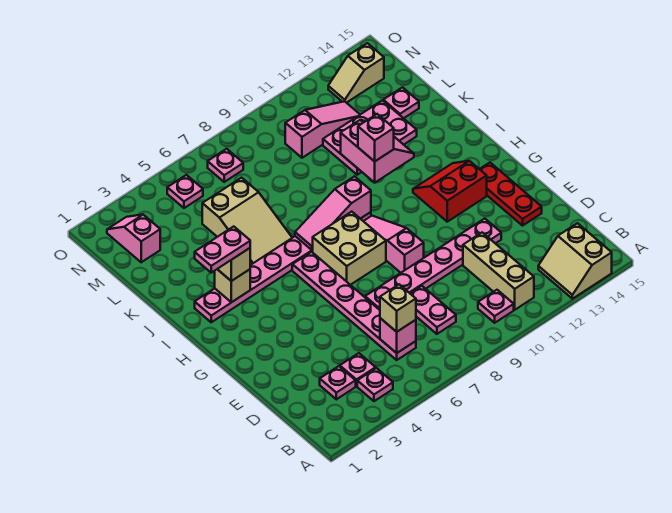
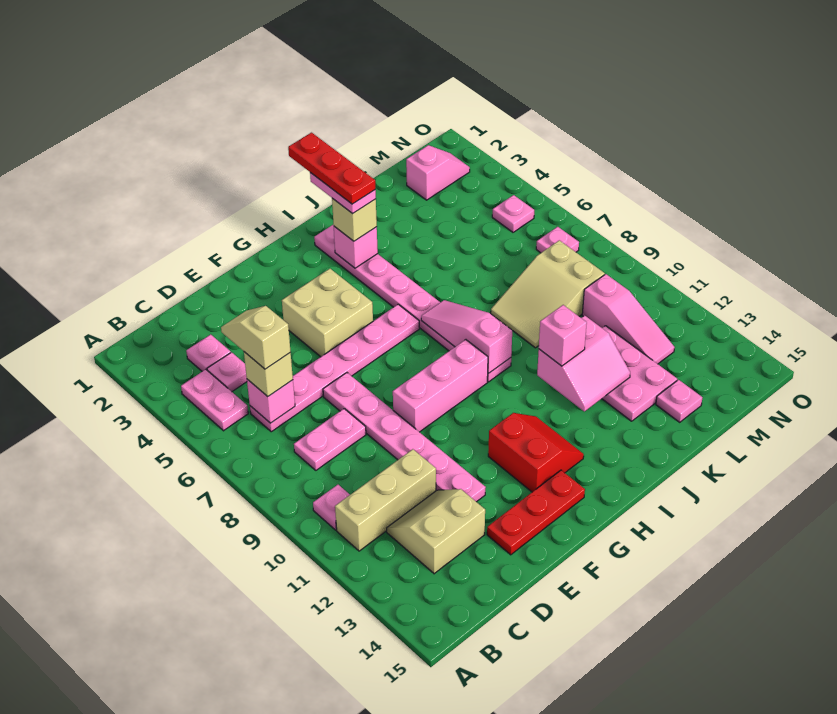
tan slope A13:B14 level 1 top 14 -> tan slope C12:D13 level 1 top 13
pink plate B4 level 1 -> pink plate B4:B5 level 1
pink slope F9:H9 level 1 top F -> pink brick F9:H9 level 1
tan brick G7:H8 level 1 -> tan brick F4:G5 level 1
none -> red plate I1:I3 level 5
tan brick I3 level 2 -> pink brick I3 level 2
tan slope J5:L6 level 1 top L -> tan slope K8:M9 level 1 top M
tan slope N13:N14 level 1 top 14 -> tan slope C5:C6 level 4 top 6

